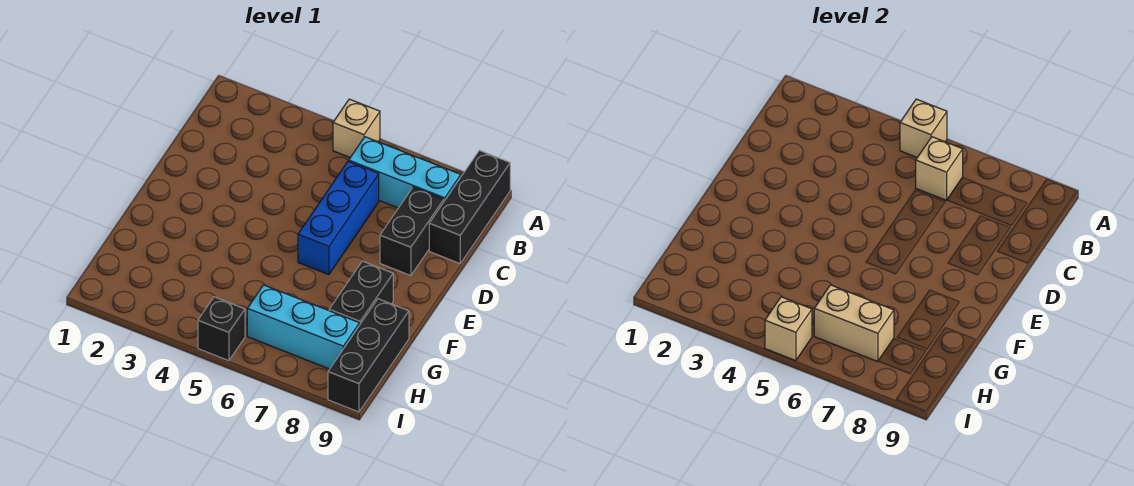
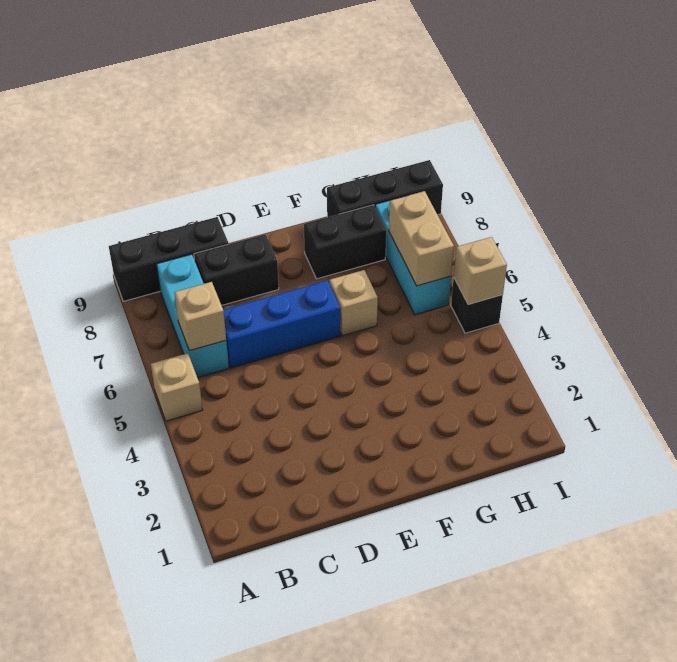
tan brick A5 level 2 -> tan brick F6 level 1

